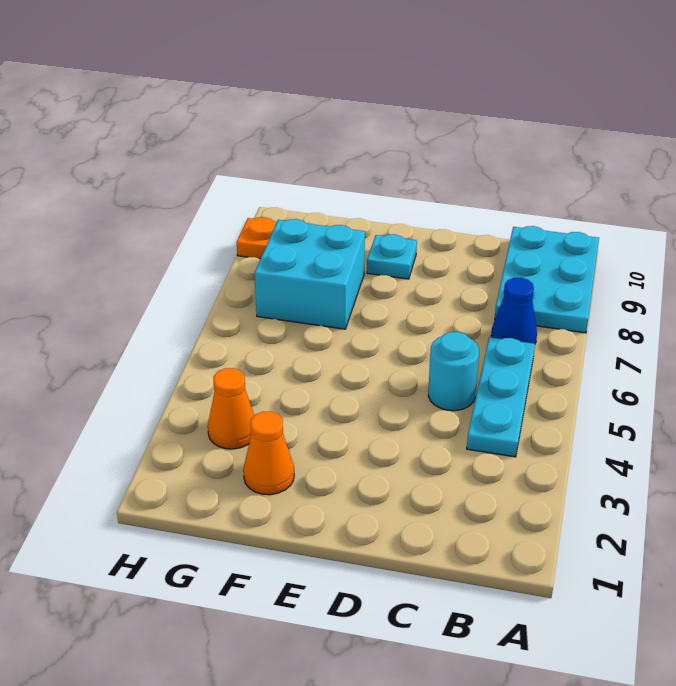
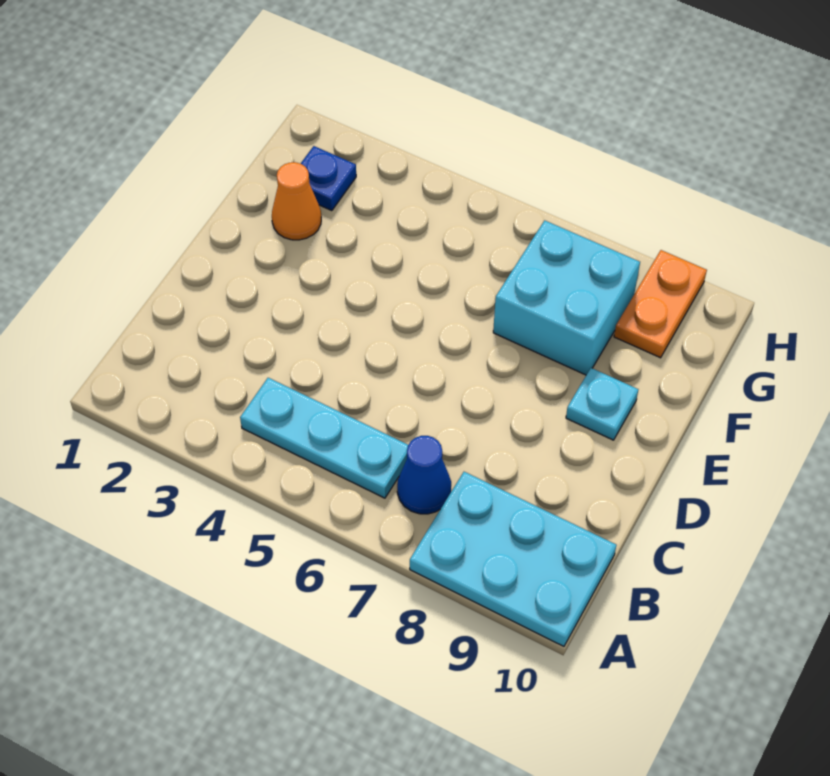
cyan round brick C5 level 1 -> none
none -> blue plate G2 level 1
orange cone G3 level 1 -> none

